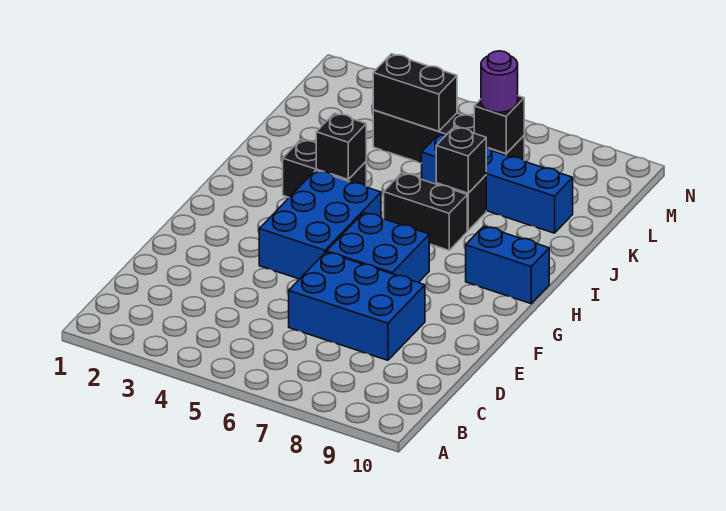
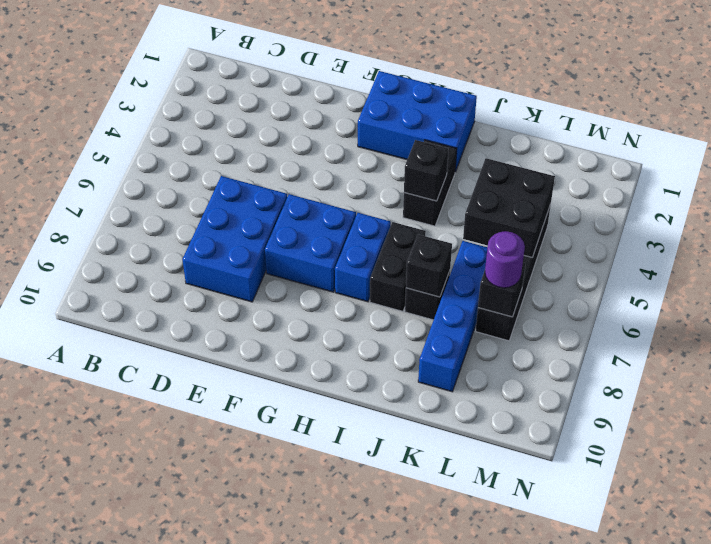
blue brick F4:H5 level 1 -> blue brick G1:I2 level 1
blue brick H9:H10 level 1 -> blue brick H6:H7 level 1
black brick L4:L5 level 2 -> black brick K4:L5 level 2

